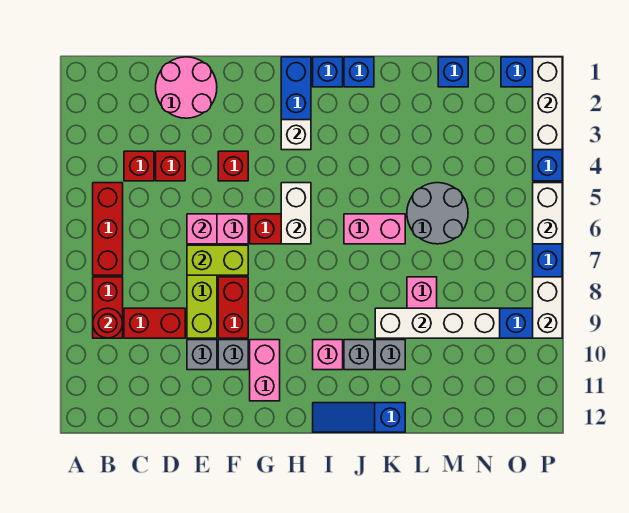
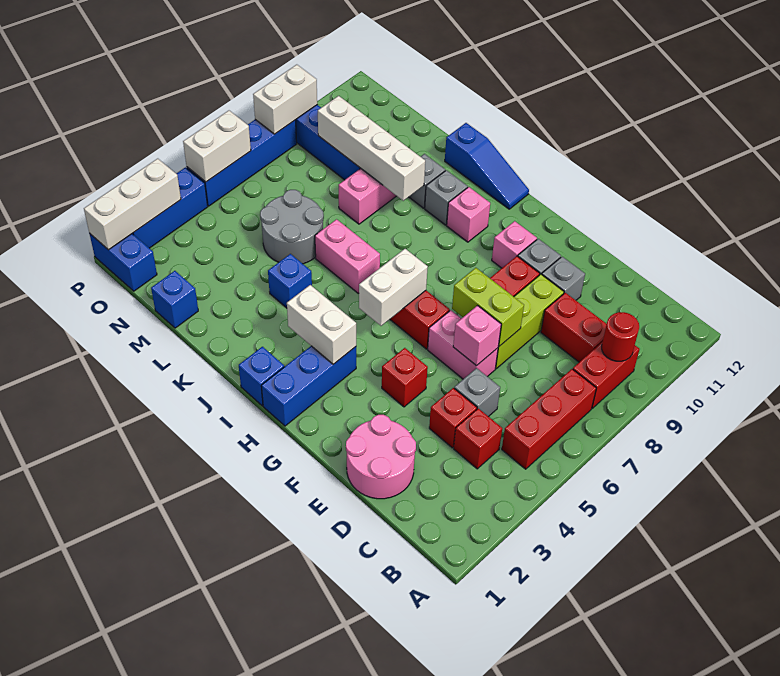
none -> grey brick D5 level 1
pink brick G10:G11 level 1 -> pink brick G10 level 1
white brick H3 level 2 -> white brick H3:I3 level 2
blue brick J1 level 1 -> blue brick K4 level 1

